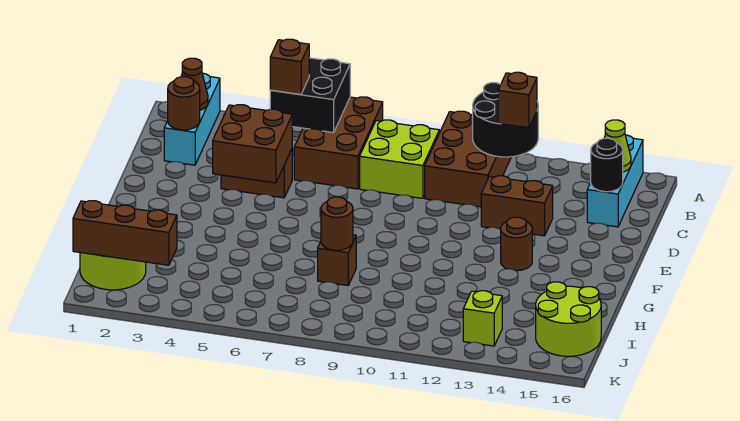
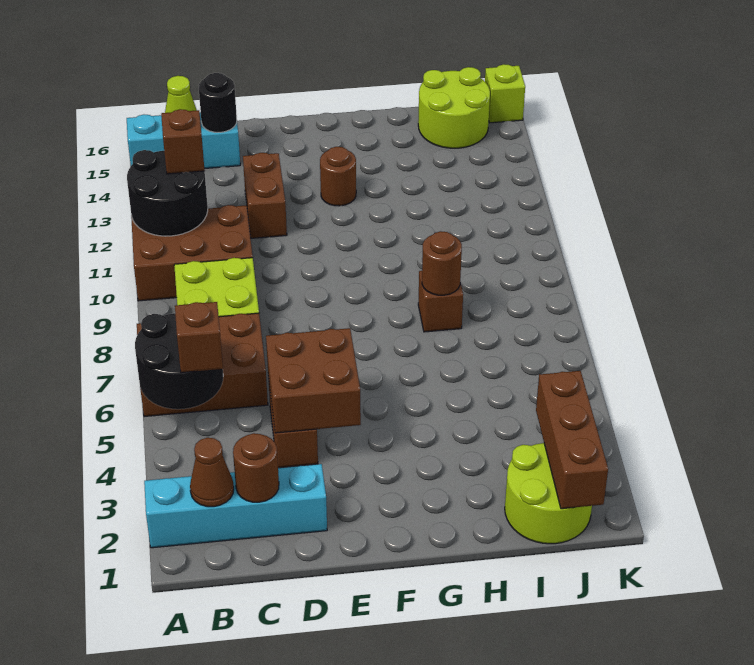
cyan brick A2:C2 level 1 -> cyan brick A2:D2 level 1
black brick A5:B6 level 2 -> black round brick A5:B6 level 2
lime brick J13 level 1 -> lime brick K16 level 1

